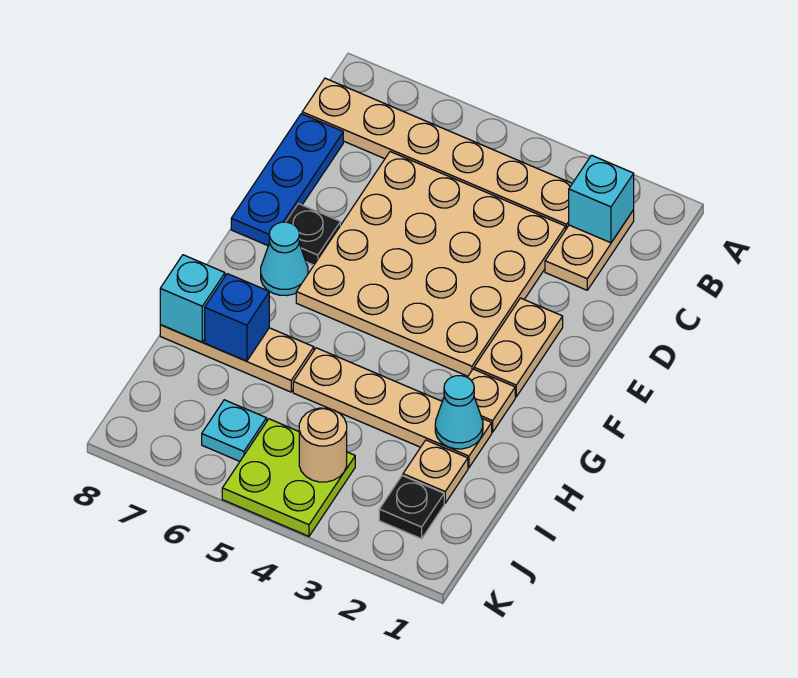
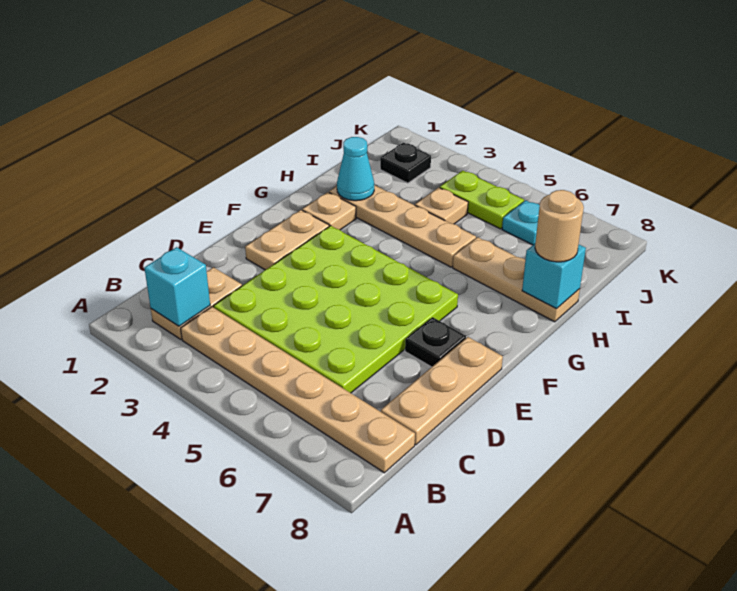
tan plate C3:F6 level 1 -> lime plate C3:F6 level 1
blue plate C8:E8 level 1 -> tan plate C8:E8 level 1
cyan cone F7 level 1 -> none
blue brick H7 level 2 -> none
tan plate I2 level 1 -> tan plate I4 level 1
lime plate J4:K5 level 1 -> lime plate J4:J5 level 1
tan round brick J4 level 2 -> tan round brick H8 level 3

